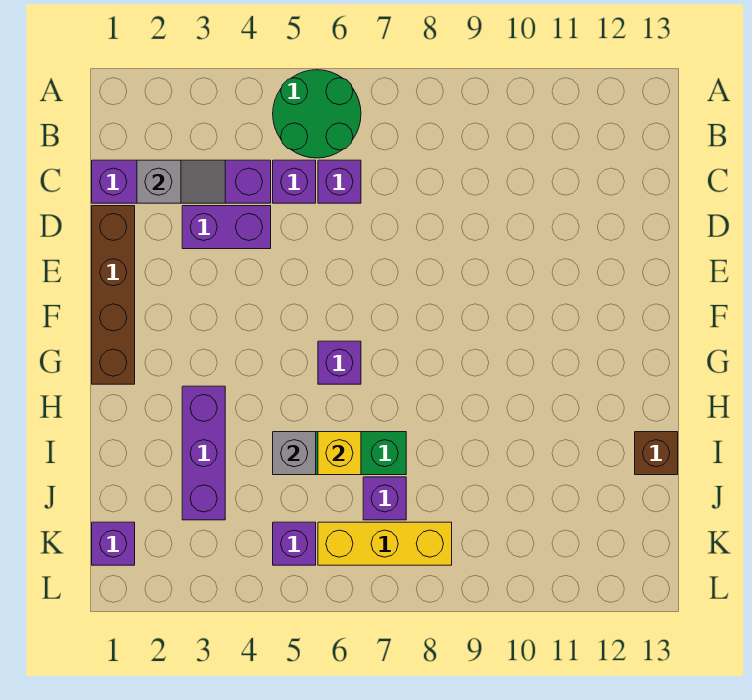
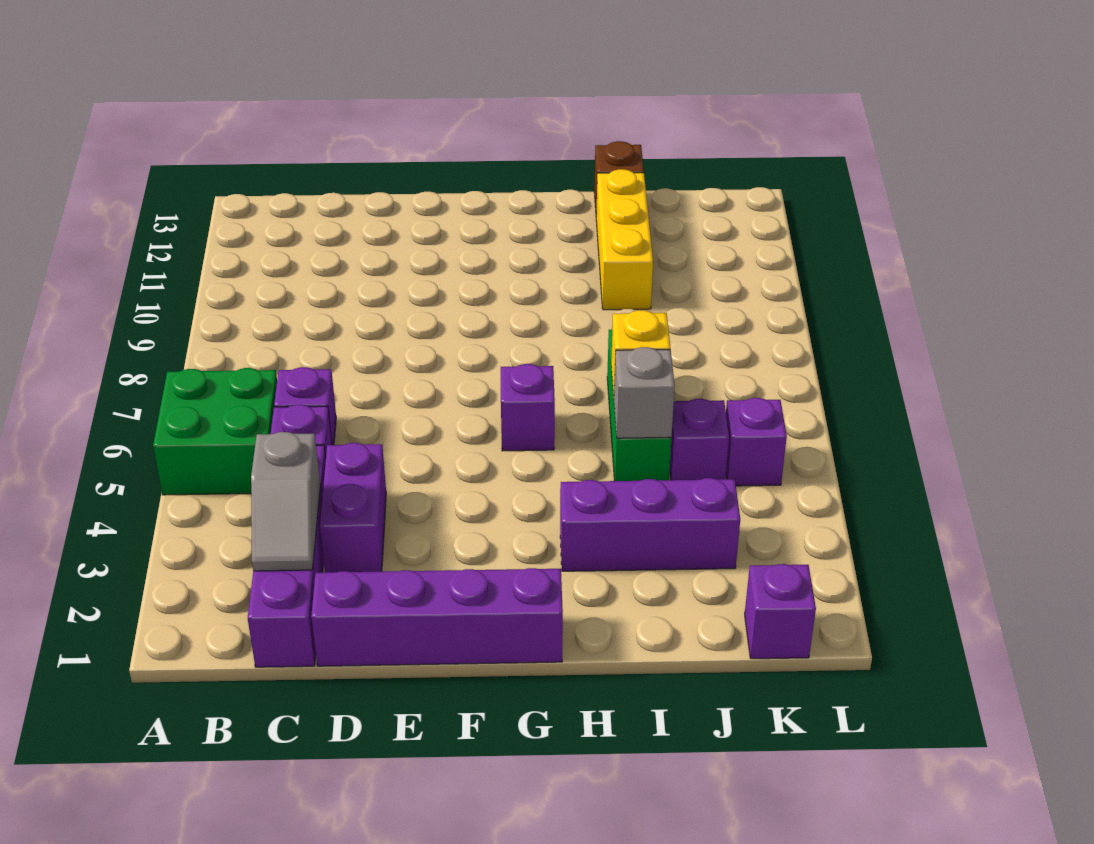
green round brick A5:B6 level 1 -> green brick A5:B6 level 1
grey slope C2:C3 level 2 top 2 -> grey slope C2:C3 level 2 top 3
brown brick D1:G1 level 1 -> purple brick D1:G1 level 1
purple brick J7 level 1 -> purple brick J5 level 1
yellow brick K6:K8 level 1 -> yellow brick I10:I12 level 1

